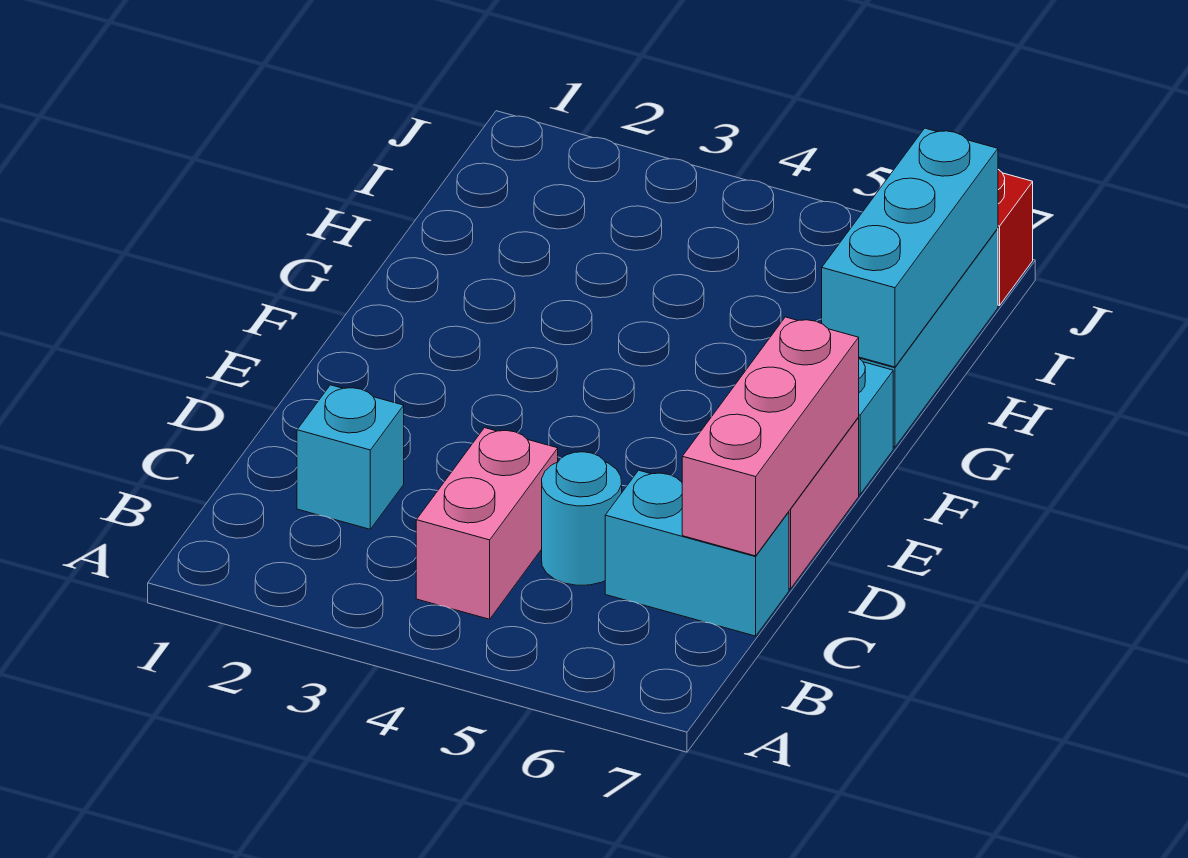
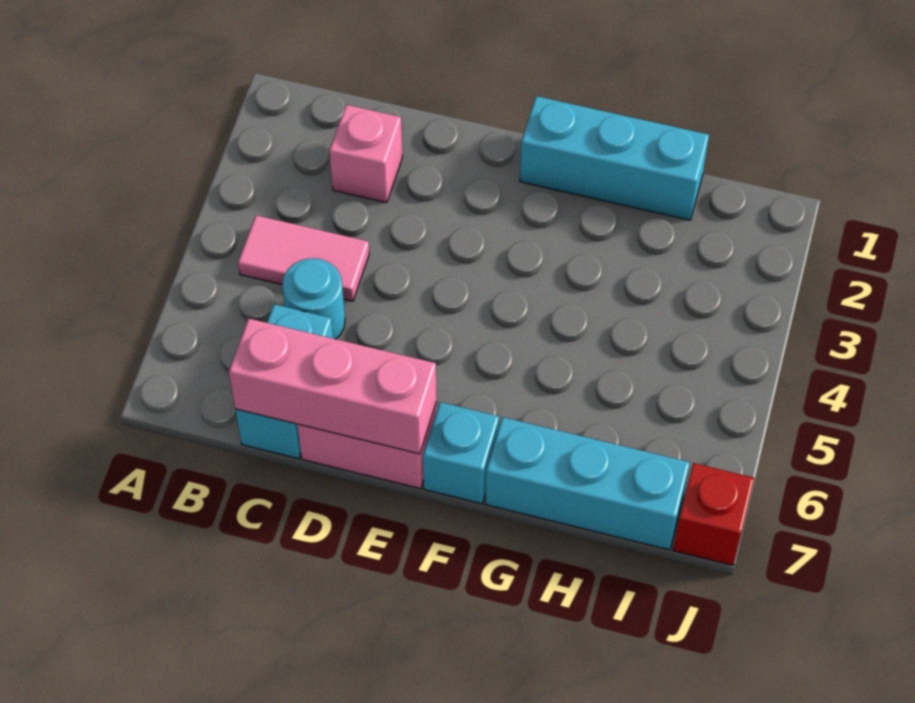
pink brick B4:C4 level 1 -> pink tile B4:C4 level 1
cyan brick C2 level 1 -> pink brick C2 level 1
cyan brick G7:I7 level 2 -> cyan brick F1:H1 level 1

